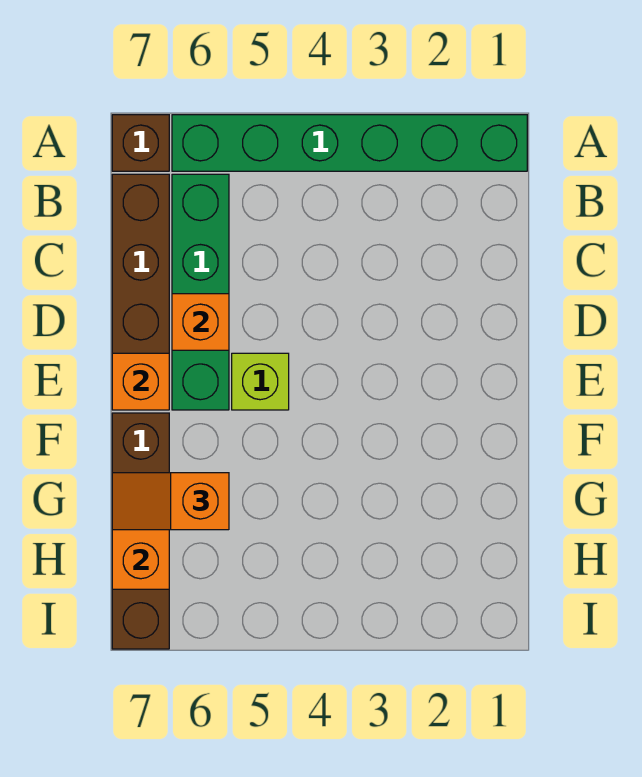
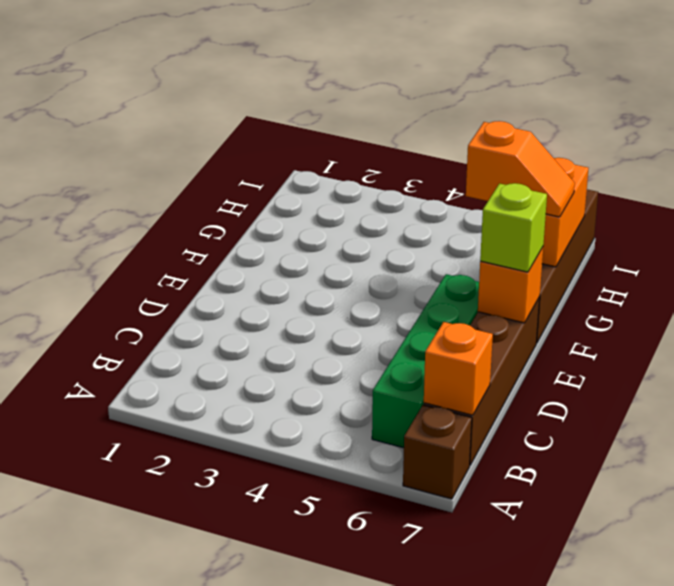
green brick A1:A6 level 1 -> none
orange brick D6 level 2 -> orange brick B7 level 2
lime brick E5 level 1 -> lime brick E7 level 3

